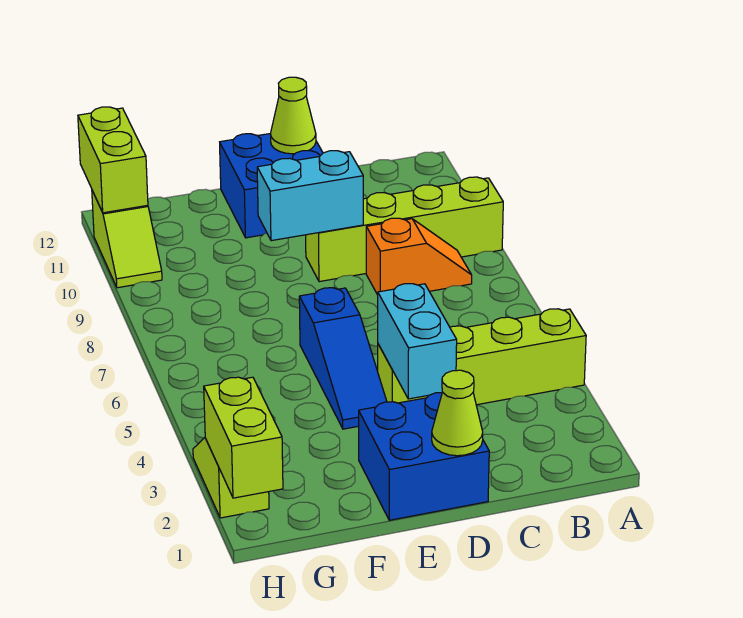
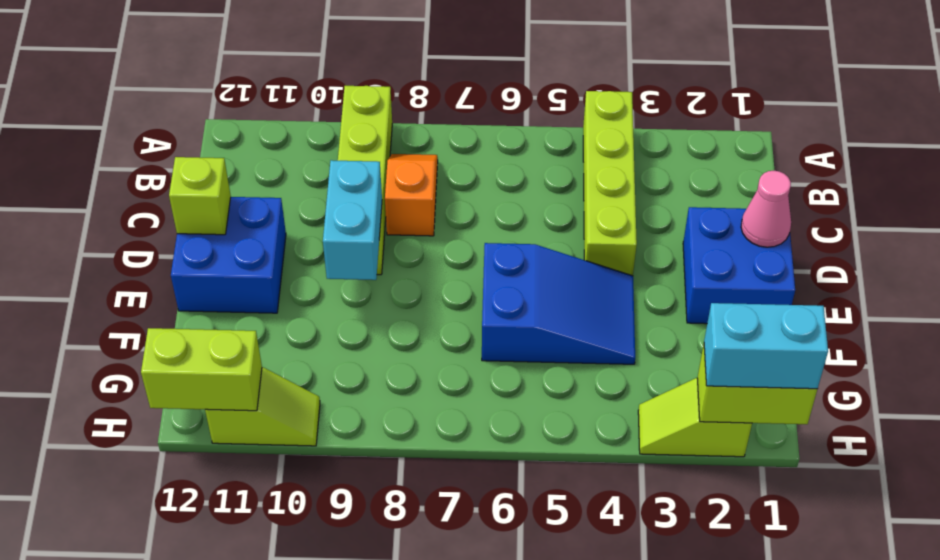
lime cone D1 level 2 -> pink cone D1 level 2
cyan brick D3:D4 level 2 -> cyan brick H1:H2 level 3
lime cone D12 level 2 -> lime brick D12 level 2
blue slope E4:E6 level 1 top 6 -> blue slope E4:F6 level 1 top 6

